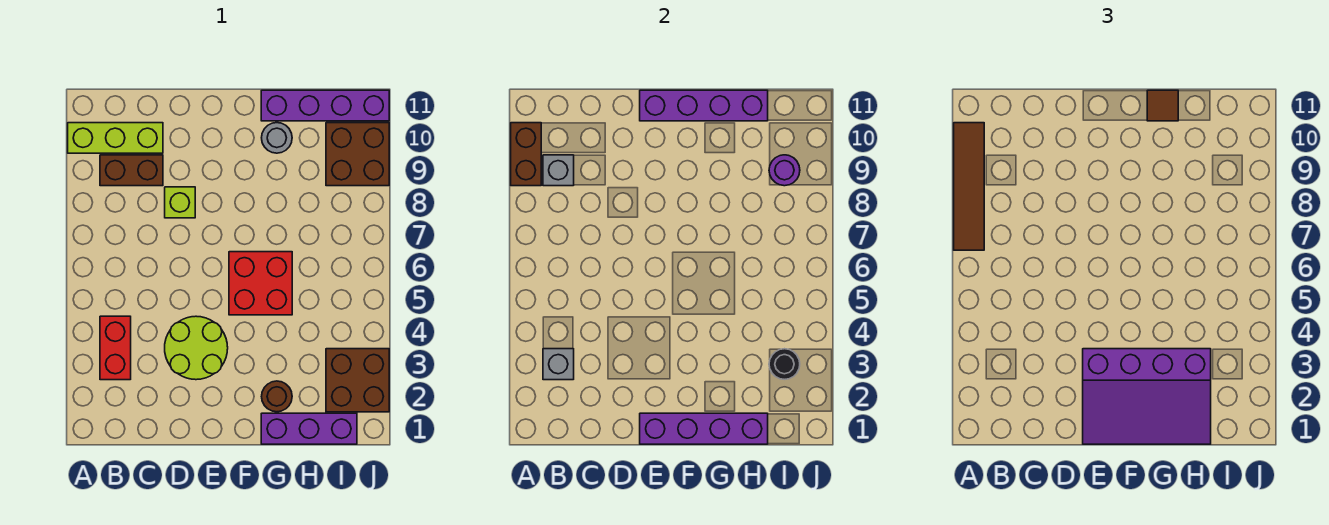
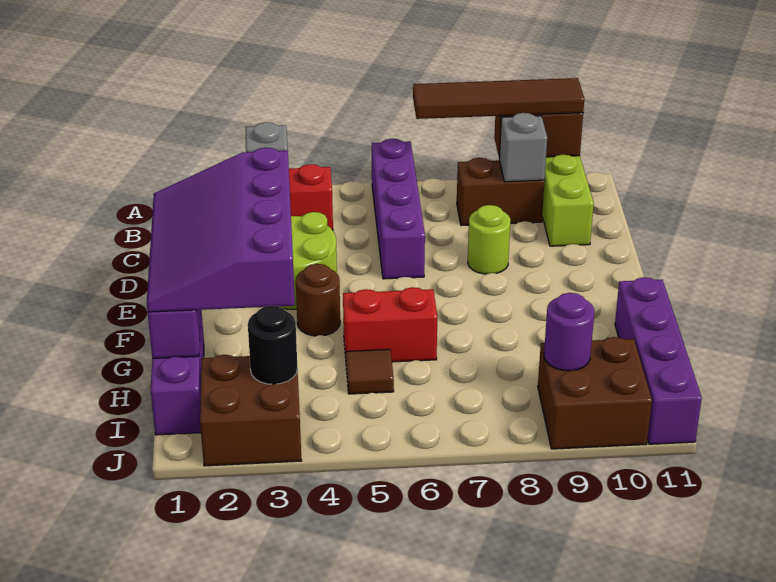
brown brick B9:C9 level 1 -> brown brick B8:B9 level 1
lime brick D8 level 1 -> lime round brick D8 level 1
purple brick E11:H11 level 2 -> purple brick A6:D6 level 1
red brick F5:G6 level 1 -> red brick G5:G6 level 1
brown round brick G2 level 1 -> brown round brick F4 level 1
grey round brick G10 level 1 -> none
brown tile G11 level 3 -> brown tile H5 level 1

